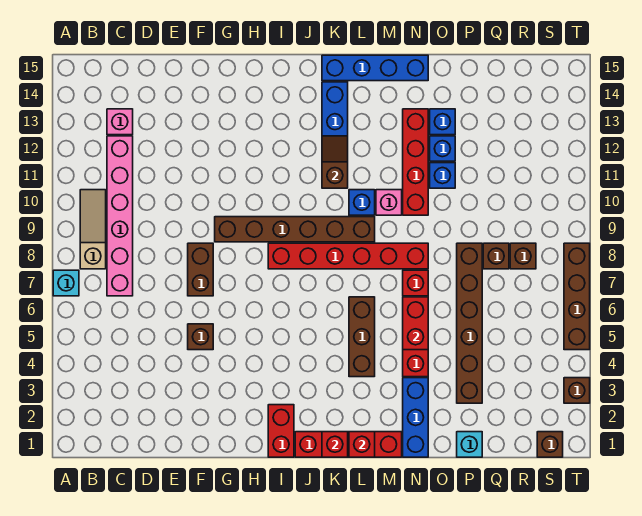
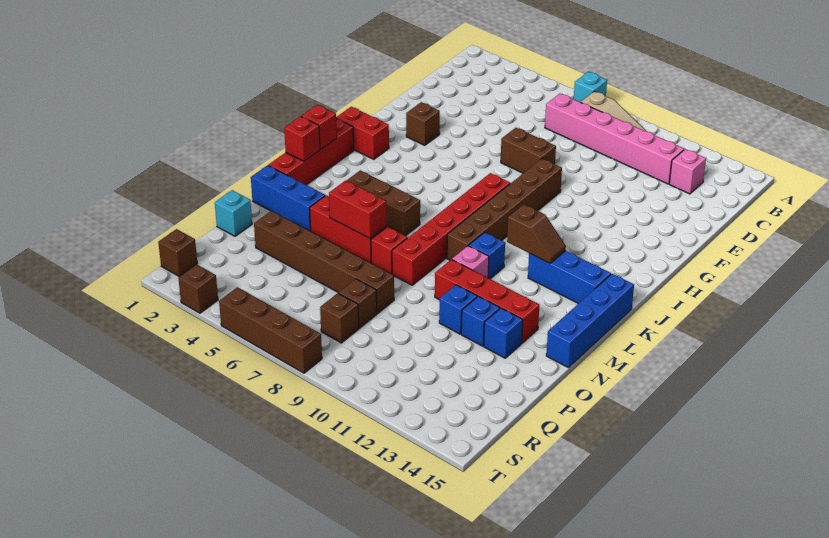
brown brick F5 level 1 -> brown brick G3 level 1

